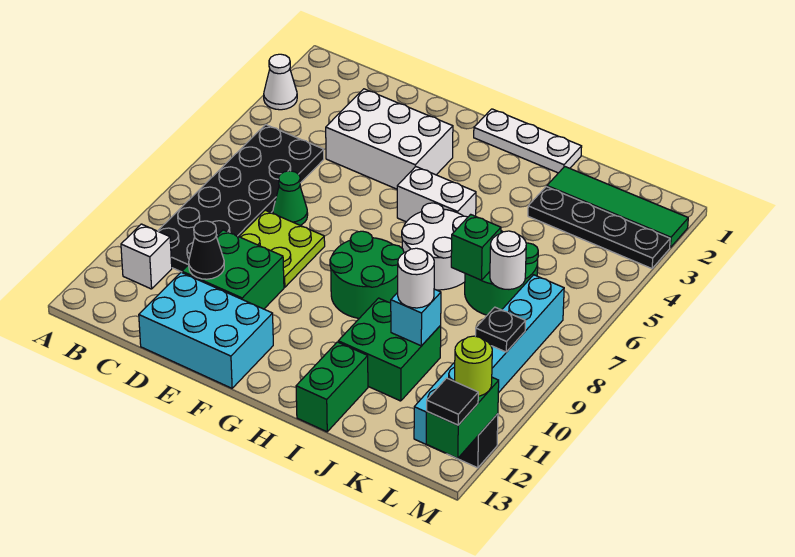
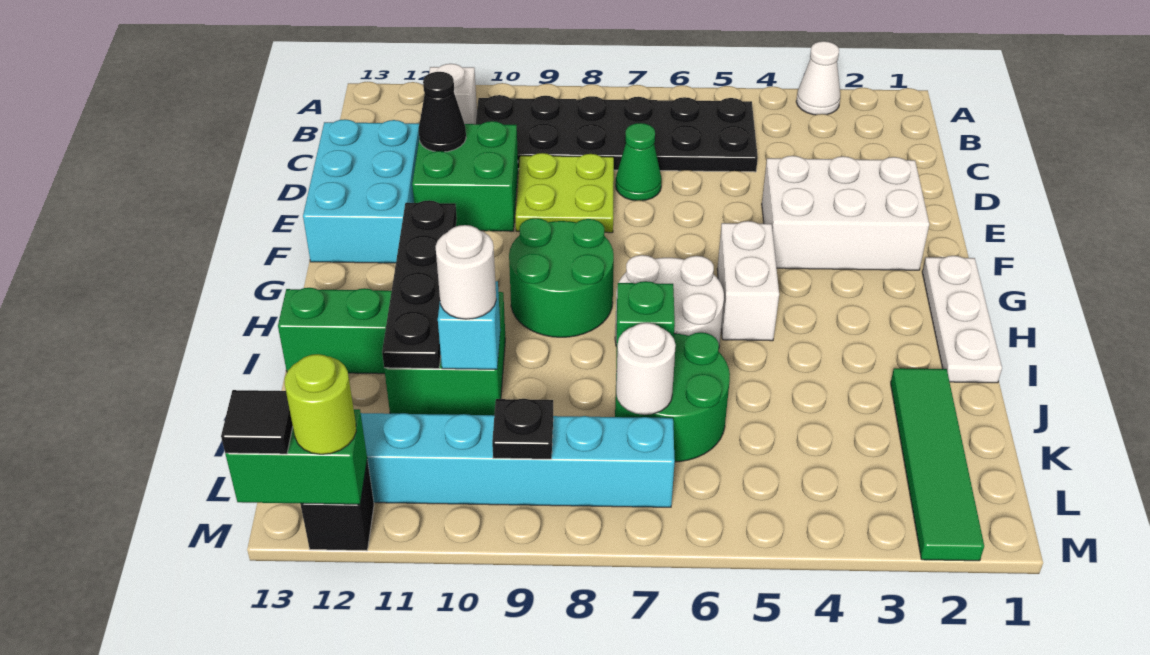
white brick D3:F4 level 1 -> white brick E2:F4 level 1
black plate J3:M3 level 1 -> black plate G11:J11 level 2

